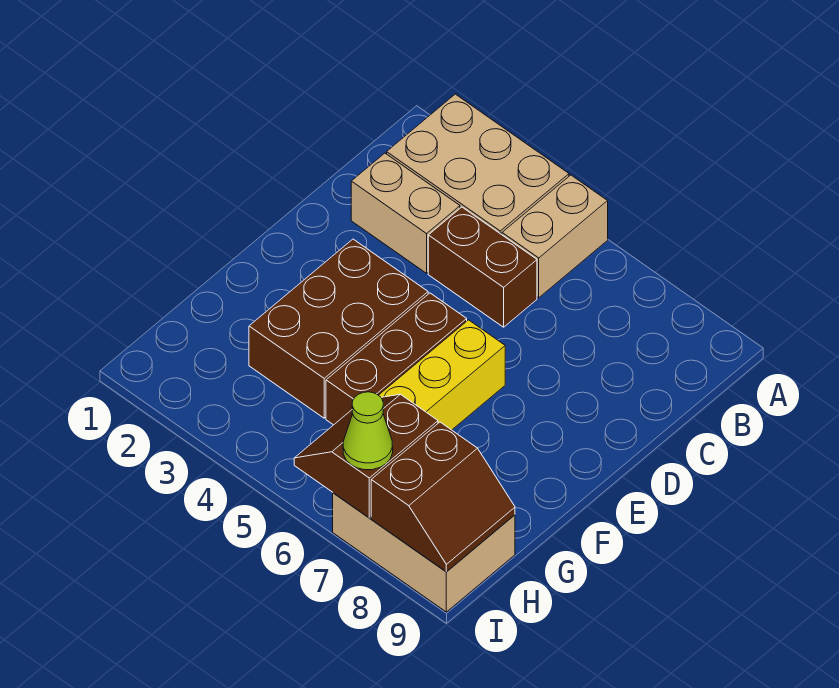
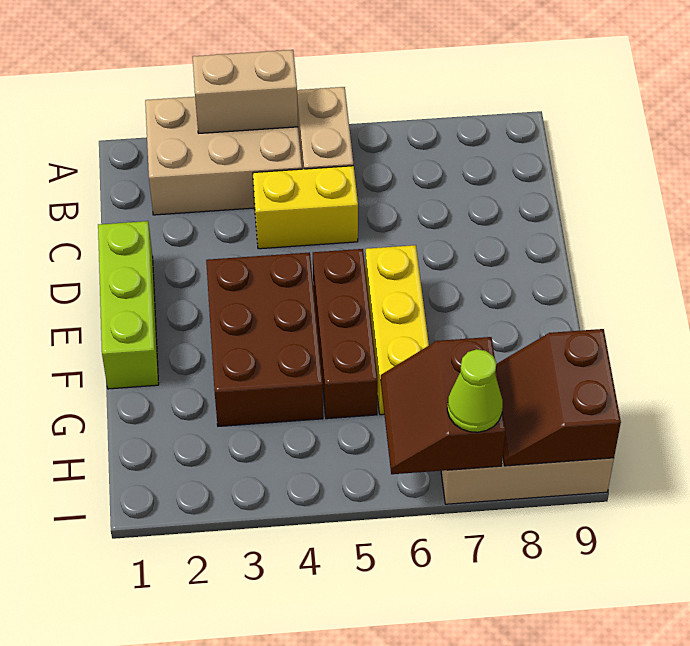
tan brick C2:C3 level 1 -> tan brick A3:A4 level 2
brown brick C4:C5 level 1 -> yellow brick C4:C5 level 1
none -> lime brick D1:F1 level 1
brown slope H8:I9 level 2 top 8 -> brown slope H8:I9 level 2 top 9

